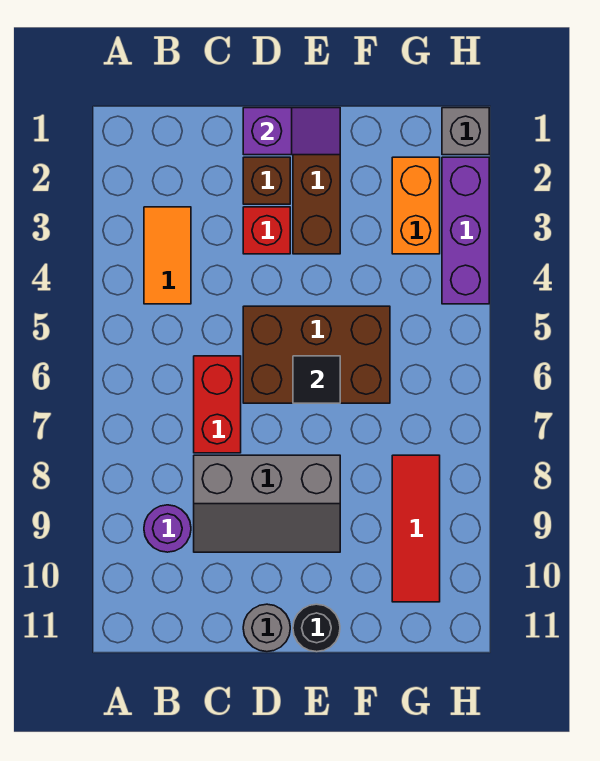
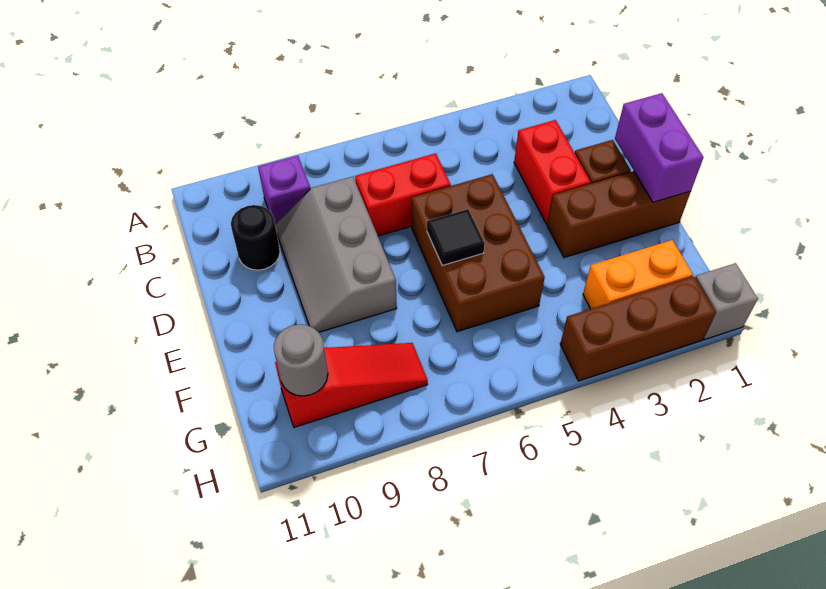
orange tile B3:B4 level 1 -> none
purple round brick B9 level 1 -> purple brick B9 level 1
purple slope D1:E1 level 2 top D -> purple brick D1:E1 level 2
red brick D3 level 1 -> red brick C3:D3 level 1
grey round brick D11 level 1 -> grey round brick G10 level 2
black round brick E11 level 1 -> black round brick C10 level 1
red tile G8:G10 level 1 -> red slope G8:G10 level 1 top 10
purple brick H2:H4 level 1 -> brown brick H2:H4 level 1

